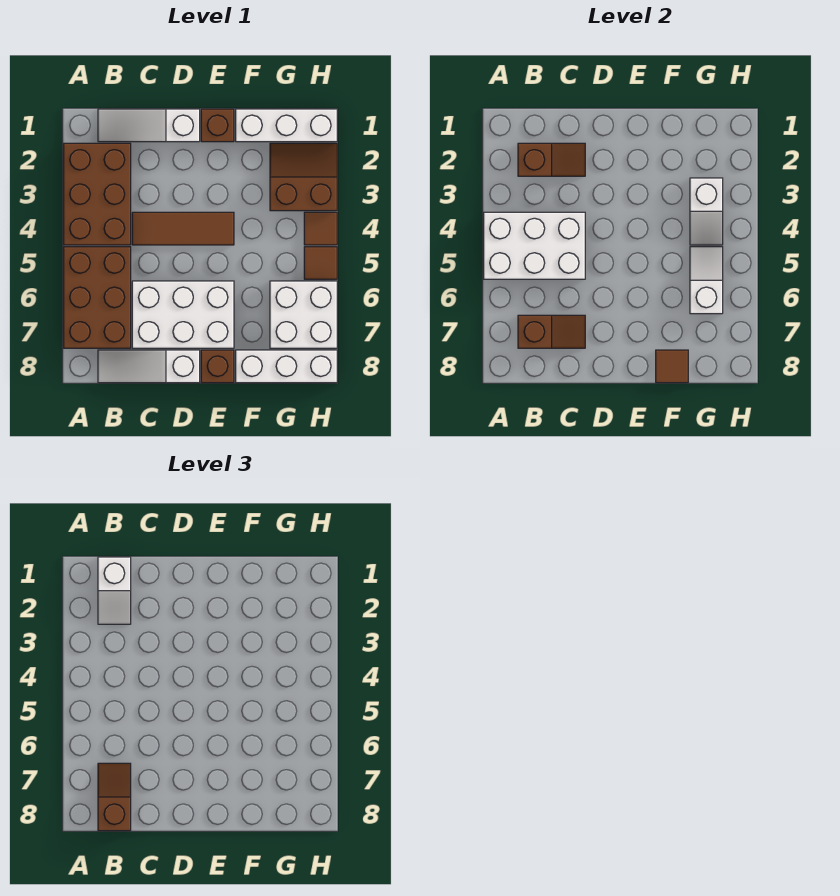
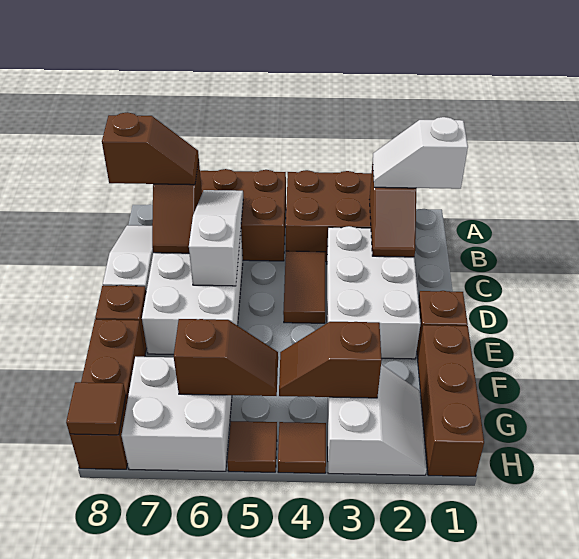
white brick A4:C5 level 2 -> white brick C2:E3 level 1
white slope B1:D1 level 1 top D -> white slope B6:D6 level 2 top D
brown tile C4:E4 level 1 -> brown tile C4:D4 level 1
white brick F1:H1 level 1 -> brown brick F1:H1 level 1
white brick F8:H8 level 1 -> brown brick F8:H8 level 1
brown tile F8 level 2 -> brown tile H8 level 2
brown slope G2:H3 level 1 top 3 -> white slope G2:H3 level 1 top 3
white slope G3:G4 level 2 top 3 -> brown slope G3:G4 level 2 top 3
white slope G5:G6 level 2 top 6 -> brown slope G5:G6 level 2 top 6

